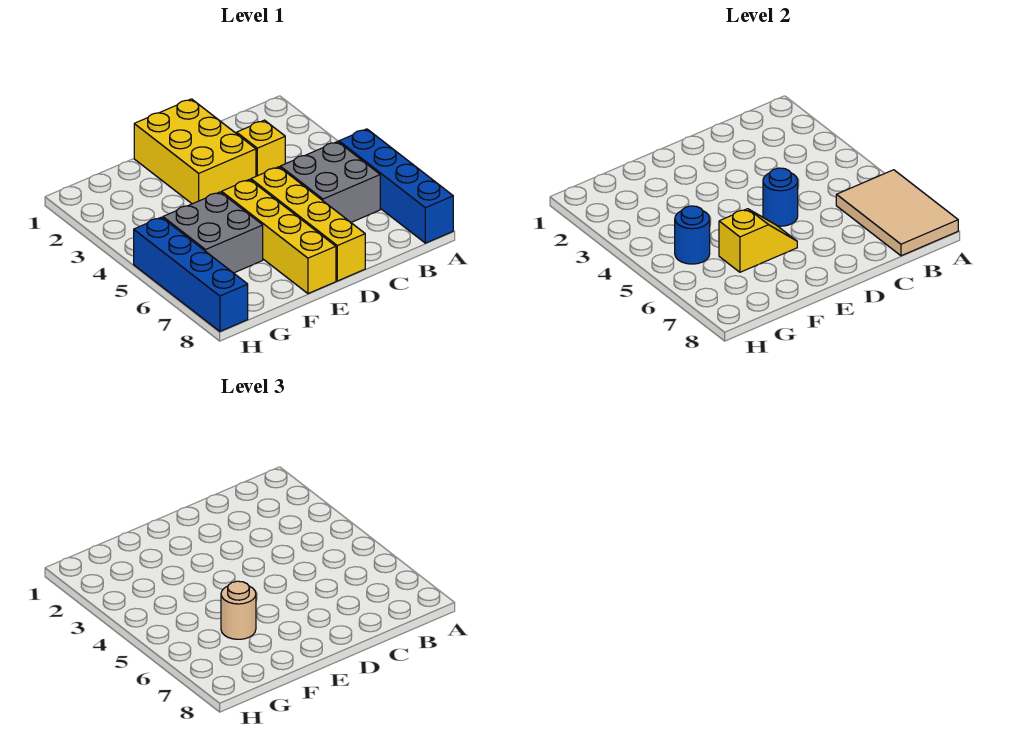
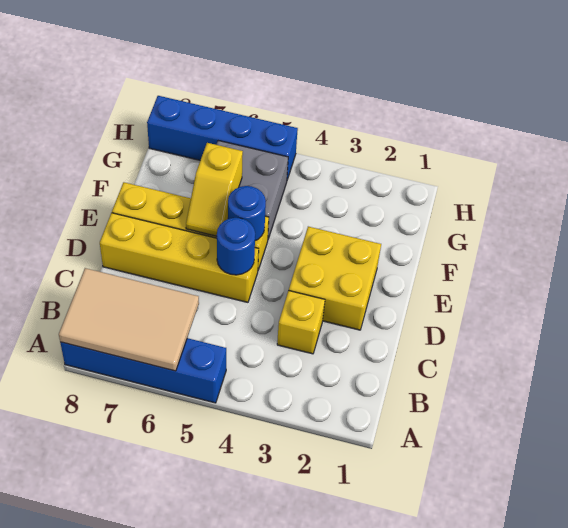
grey brick B5:C6 level 1 -> none
yellow brick D1:E3 level 1 -> yellow brick D2:E3 level 1
tan round brick F6 level 3 -> none
blue round brick G5 level 2 -> blue round brick E5 level 2

